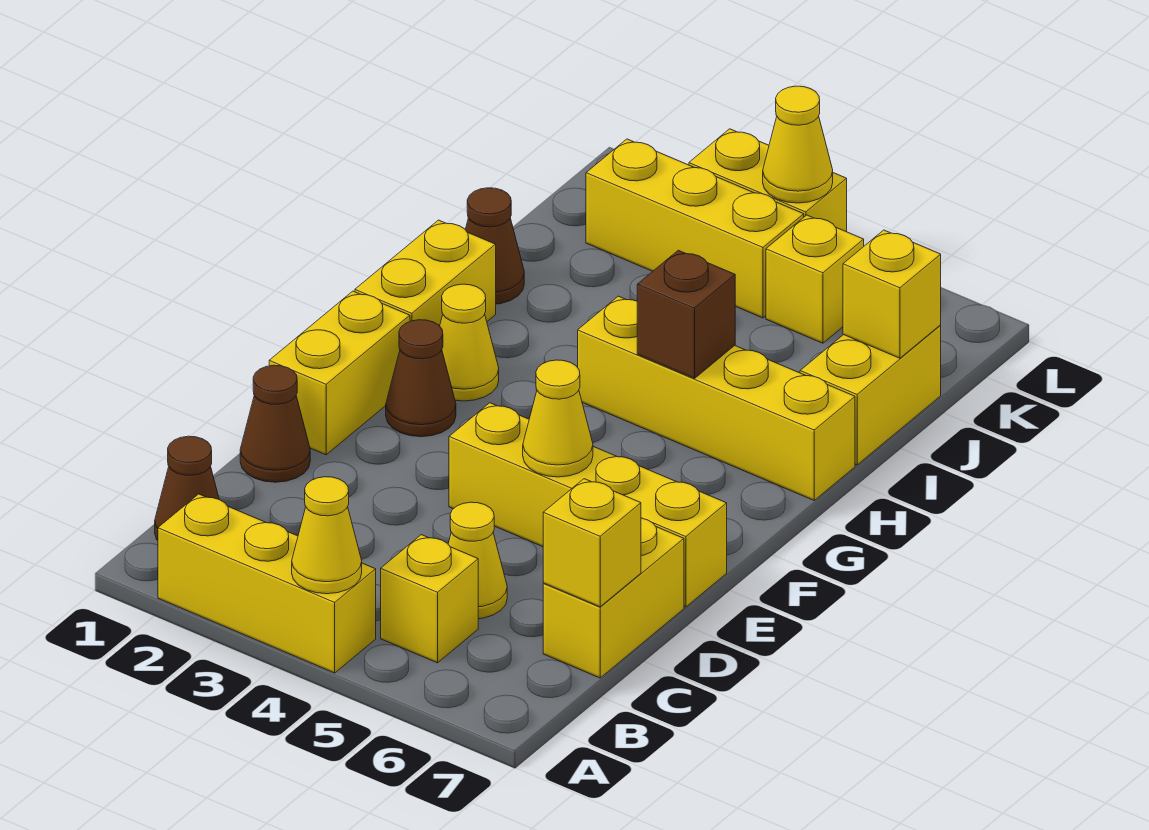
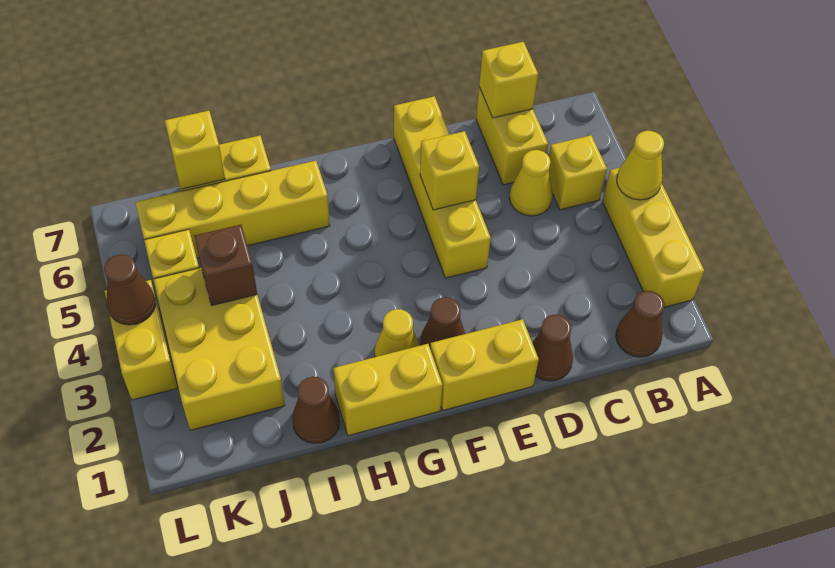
yellow brick C7:D7 level 1 -> yellow brick C6:C7 level 1
yellow cone E5 level 2 -> yellow brick E5 level 2
yellow brick H4:H7 level 1 -> yellow brick H6:K6 level 1
brown brick H5 level 2 -> brown brick J4 level 2
yellow brick K2:K4 level 1 -> yellow brick J2:K4 level 1
yellow cone L4 level 2 -> brown cone L4 level 2

